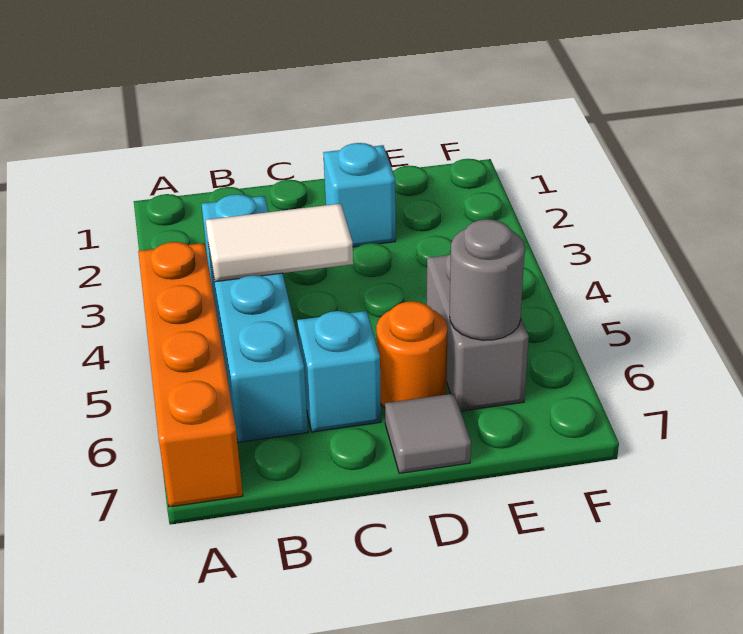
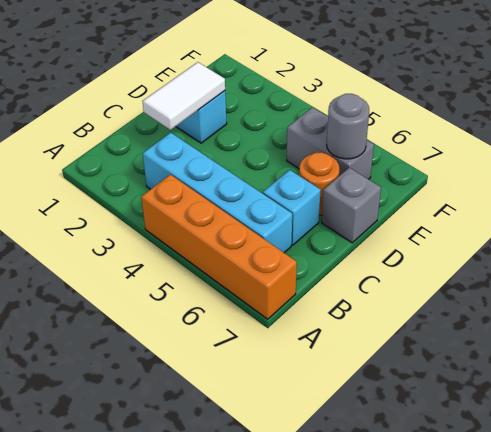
white tile B4:C4 level 2 -> white tile C2:D2 level 2
grey tile D7 level 1 -> grey brick D7 level 1

